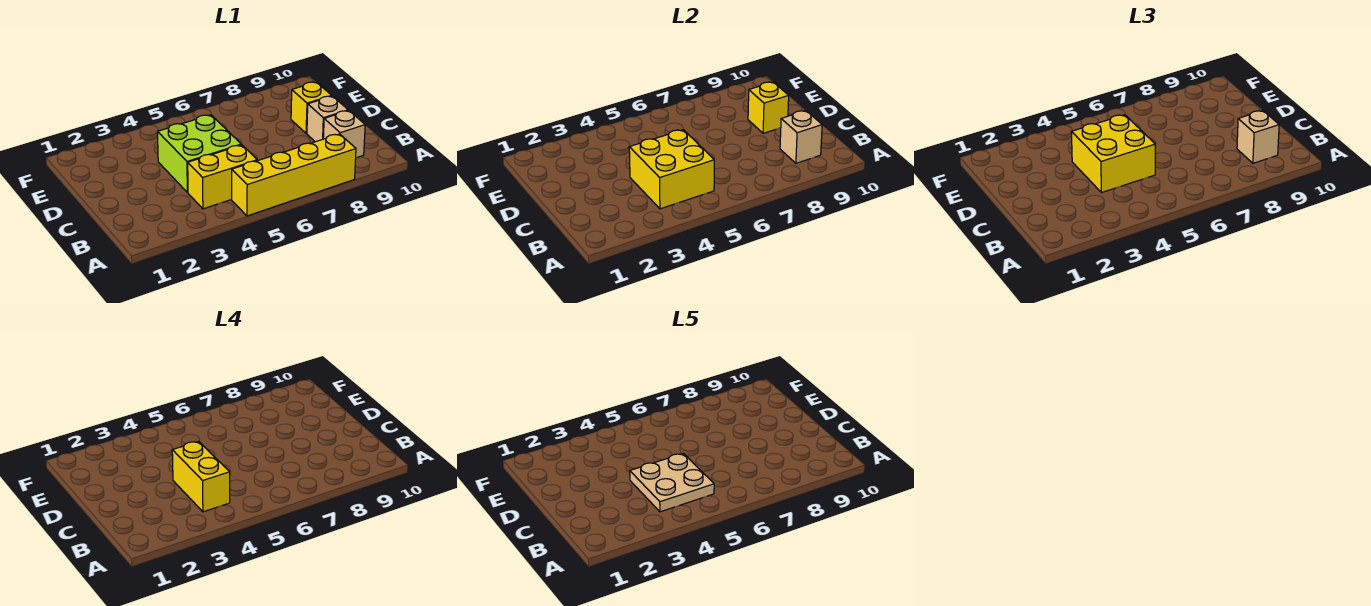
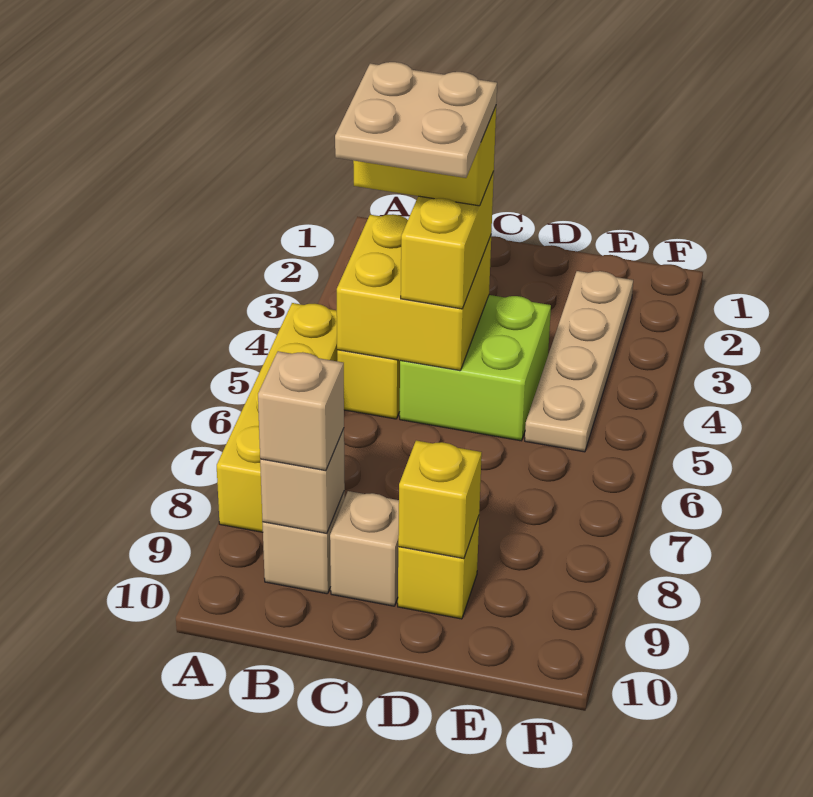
yellow brick C4:D5 level 3 -> yellow brick C4:C5 level 3
none -> tan plate E2:E5 level 1

